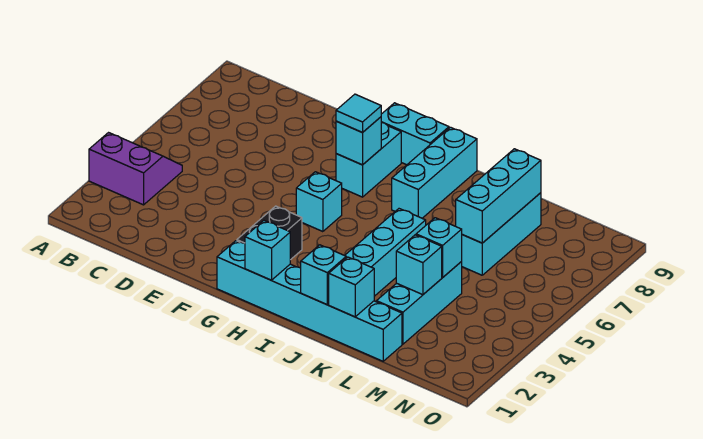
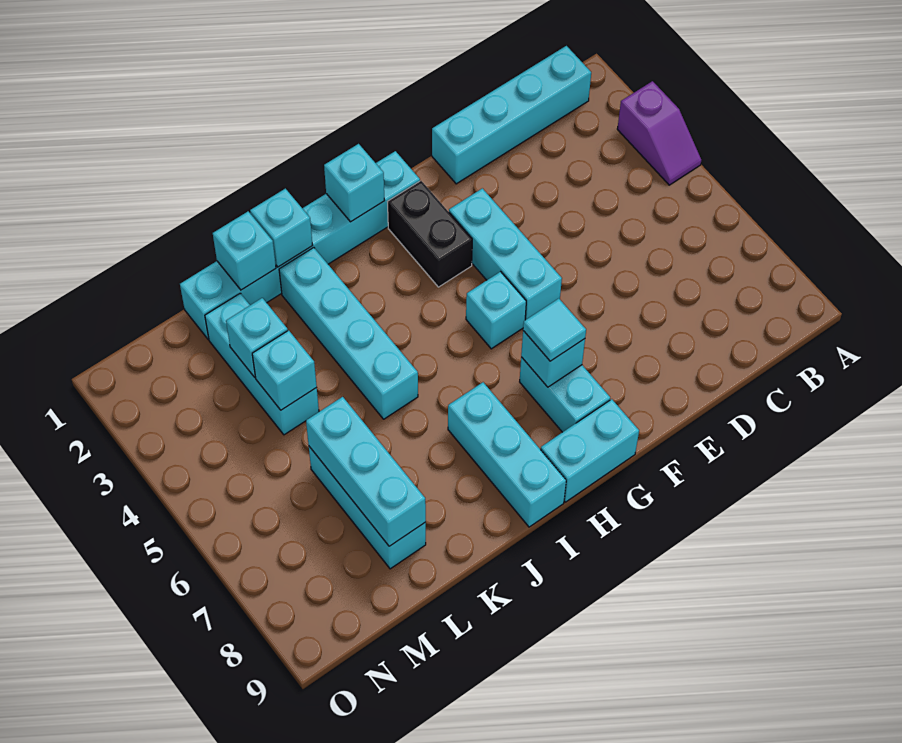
purple slope A3:B4 level 1 top 3 -> purple slope A3:A4 level 1 top 3
none -> cyan brick B1:E1 level 1
none -> cyan brick F3:F5 level 1

